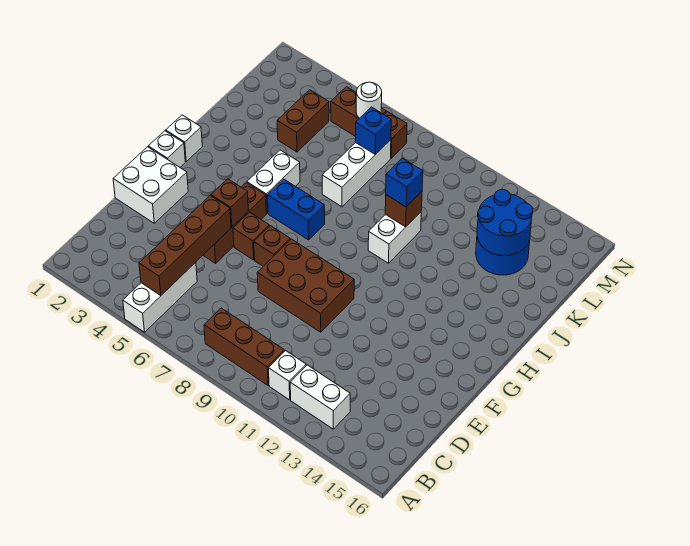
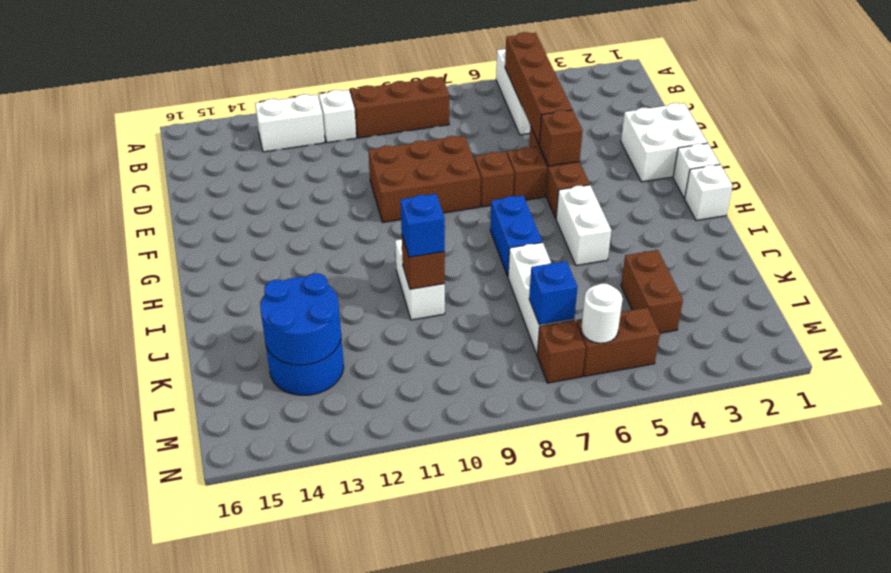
blue brick H6:H7 level 1 -> blue brick H7:I7 level 1

